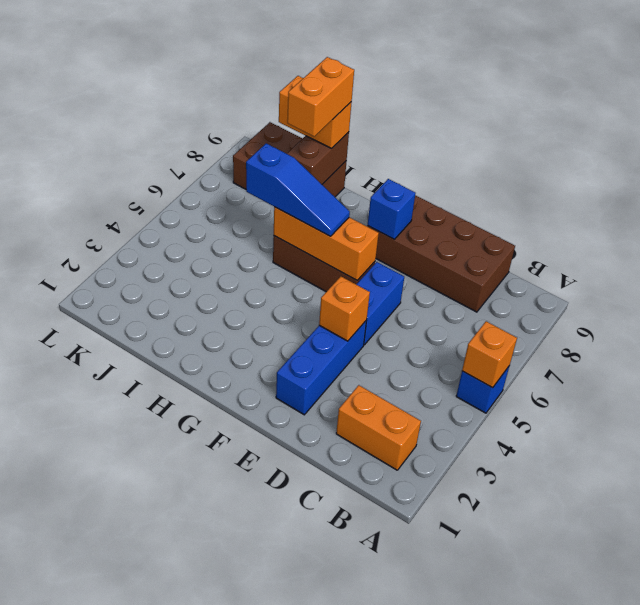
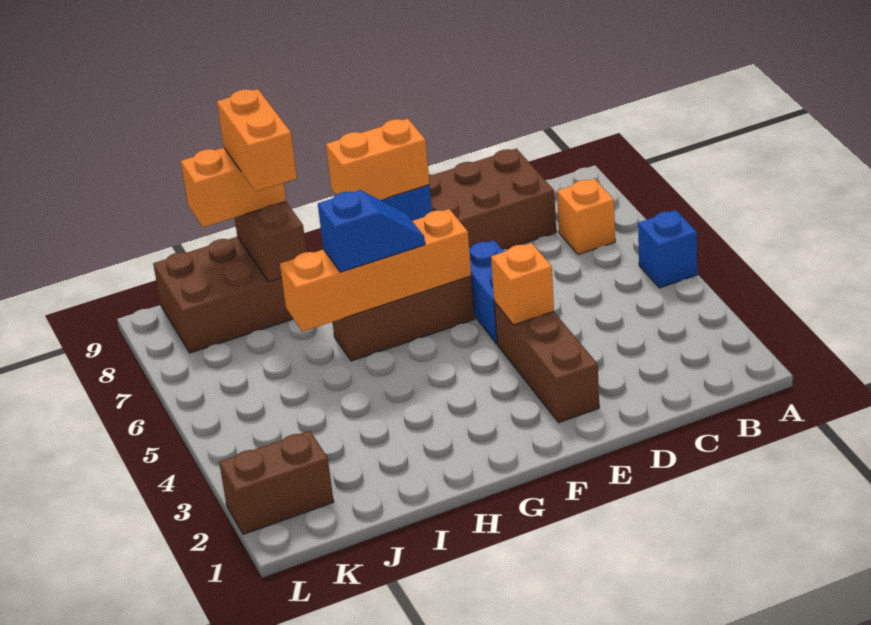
orange brick A5 level 2 -> orange brick B7 level 1
orange brick B2:C2 level 1 -> orange brick F8:G8 level 3
blue brick E2:E4 level 1 -> brown brick E2:E4 level 1
orange brick F6:H6 level 2 -> orange brick F6:I6 level 2
blue slope G6:I6 level 3 top I -> blue slope G6:H6 level 3 top H
none -> brown brick K2:L2 level 1

